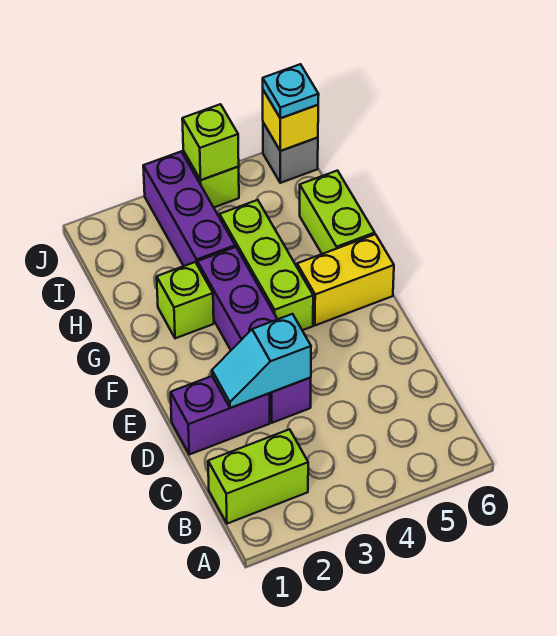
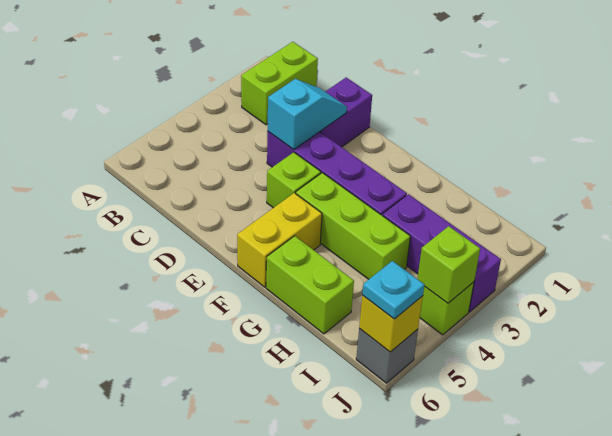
lime brick G2 level 1 -> lime brick E4 level 1

